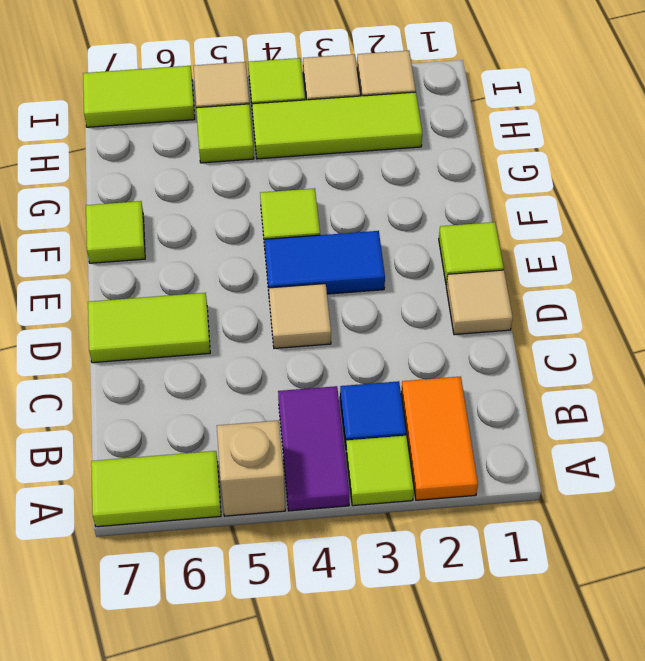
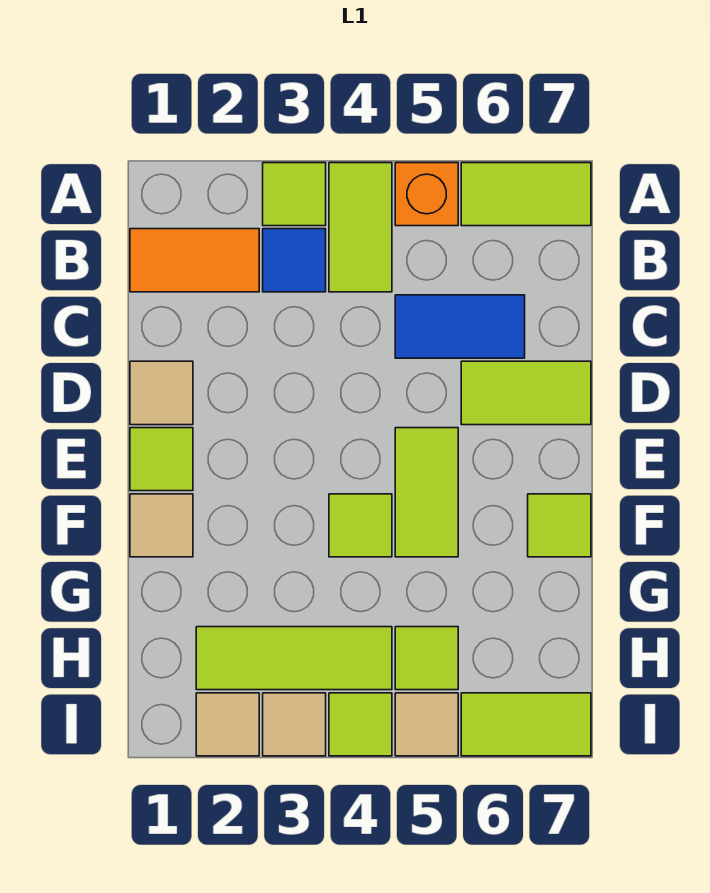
orange tile A2:B2 level 1 -> orange tile B1:B2 level 1
purple tile A4:B4 level 1 -> lime tile A4:B4 level 1
tan brick A5 level 1 -> orange brick A5 level 1
tan tile D4 level 1 -> tan tile F1 level 1
blue tile E3:E4 level 1 -> blue tile C5:C6 level 1
none -> lime tile E5:F5 level 1

